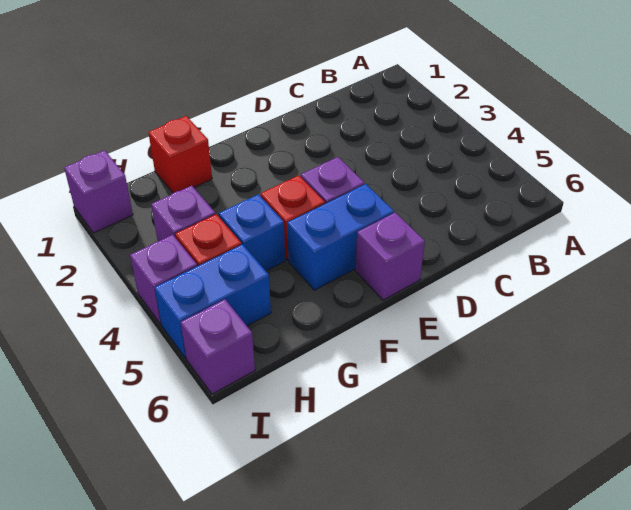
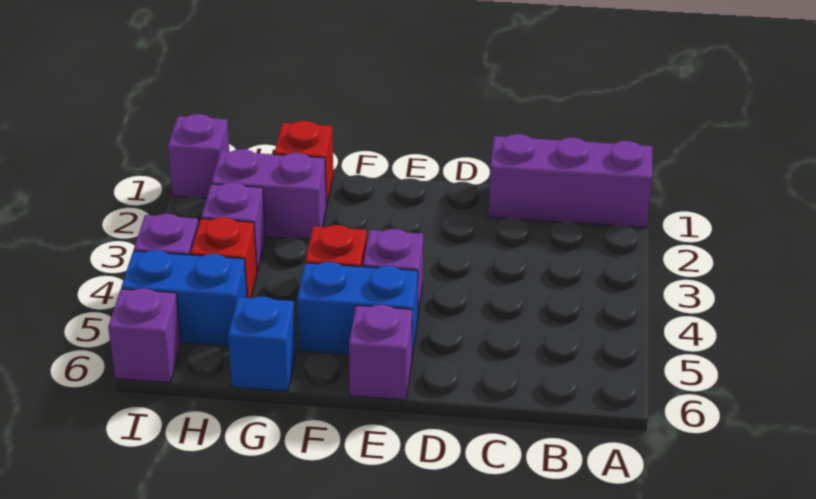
none -> purple brick A1:C1 level 1
none -> purple brick G2:H2 level 1
blue brick G4 level 1 -> blue brick G6 level 1

